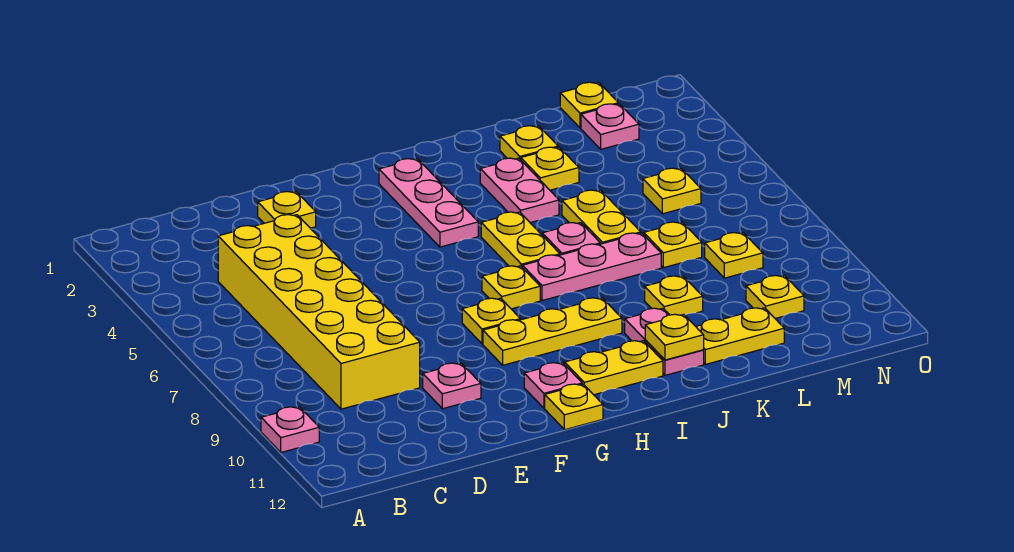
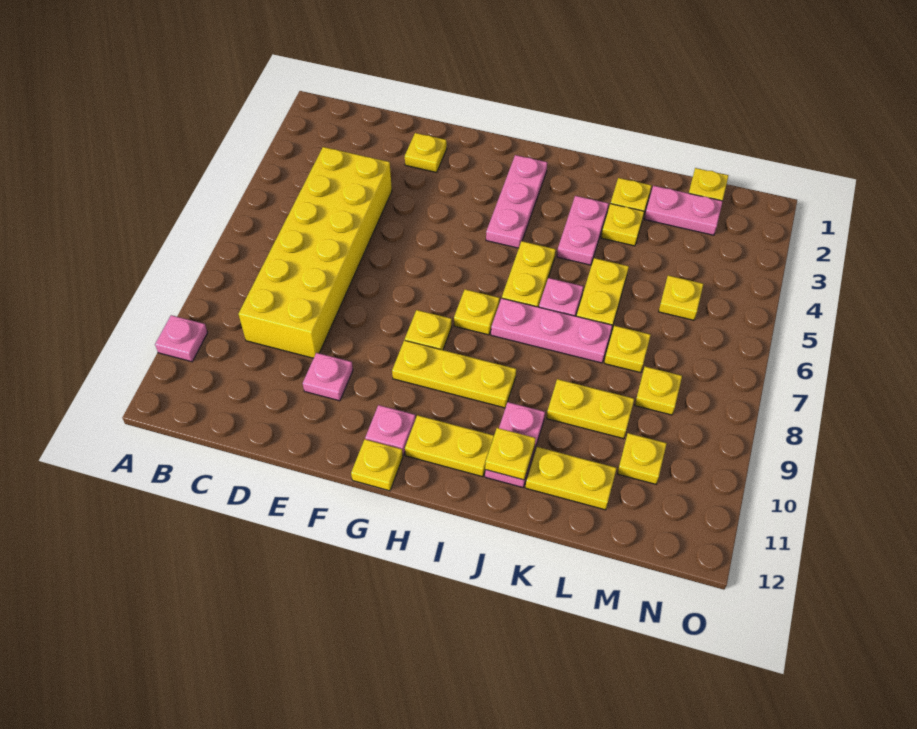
yellow plate K9 level 1 -> yellow plate K9:L9 level 1
pink plate M2 level 1 -> pink plate L2:M2 level 1

